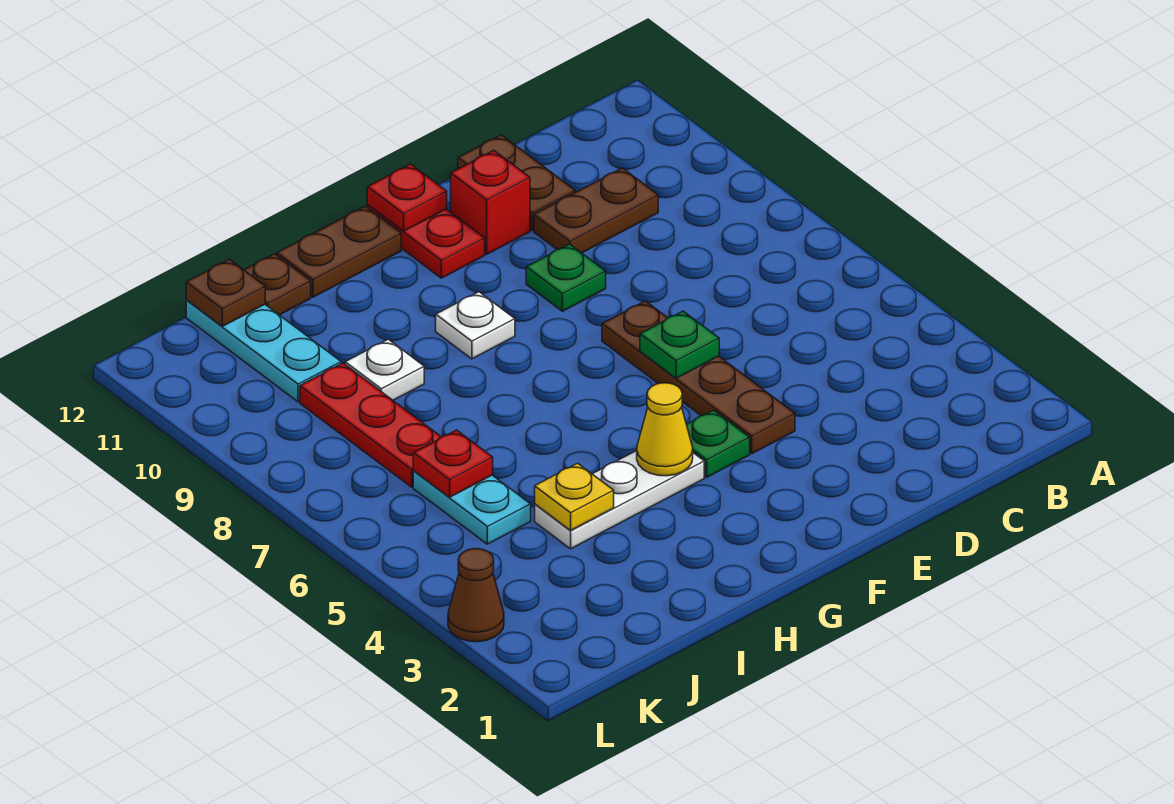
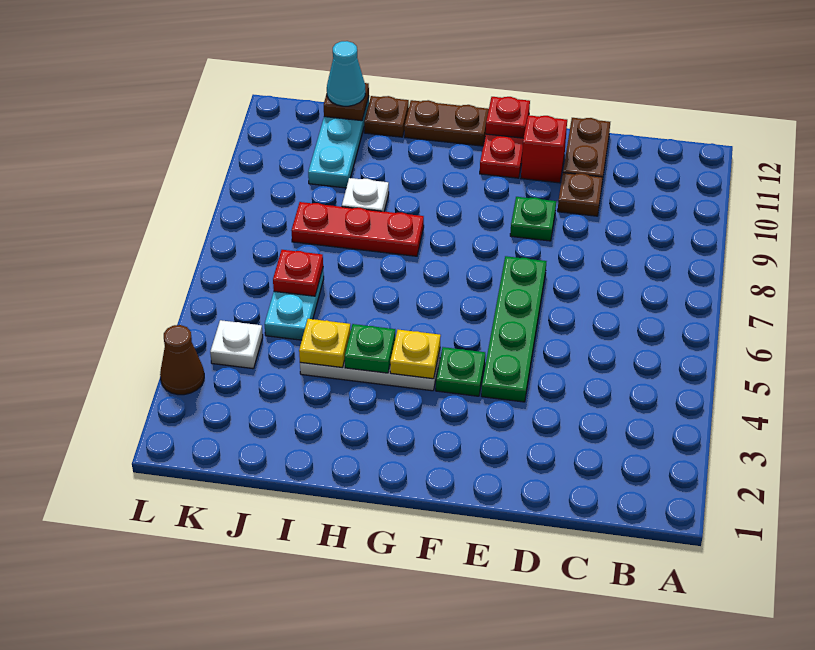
brown plate C10:D10 level 1 -> brown plate D10 level 1
brown plate E4:E7 level 1 -> green plate E4:E7 level 1
green plate E6 level 2 -> green plate H4 level 2
yellow cone G4 level 2 -> yellow plate G4 level 2
white plate G9 level 1 -> white plate K4 level 1
red plate J7:J9 level 1 -> red plate H8:J8 level 1
none -> cyan cone J12 level 3

